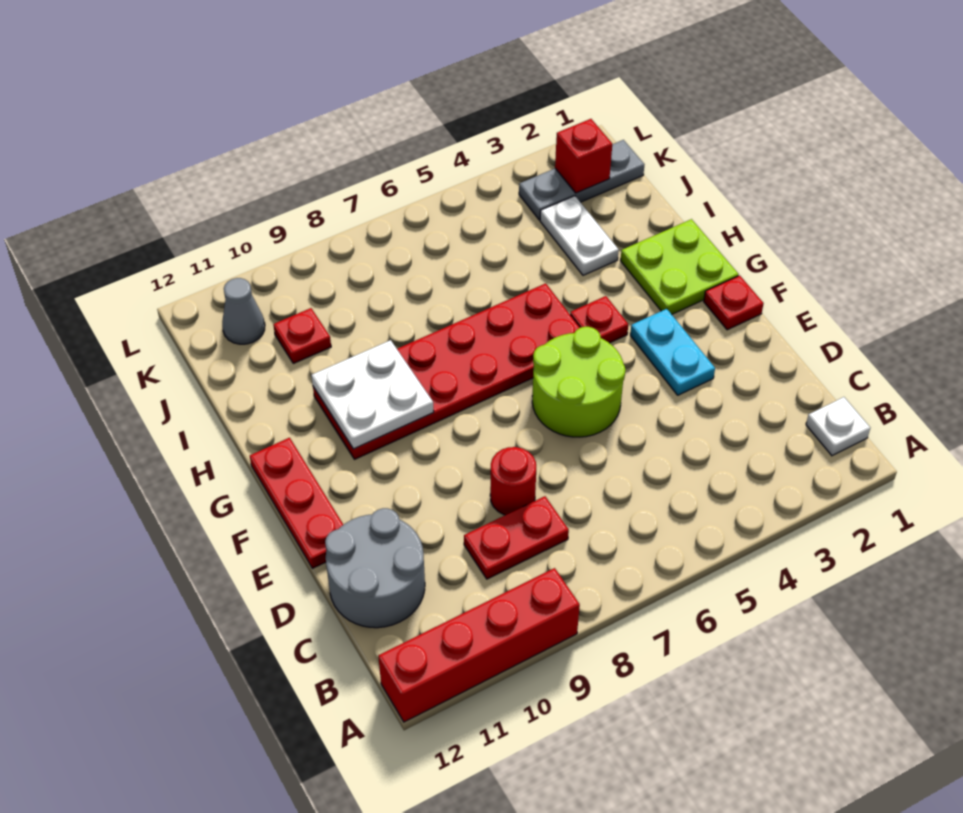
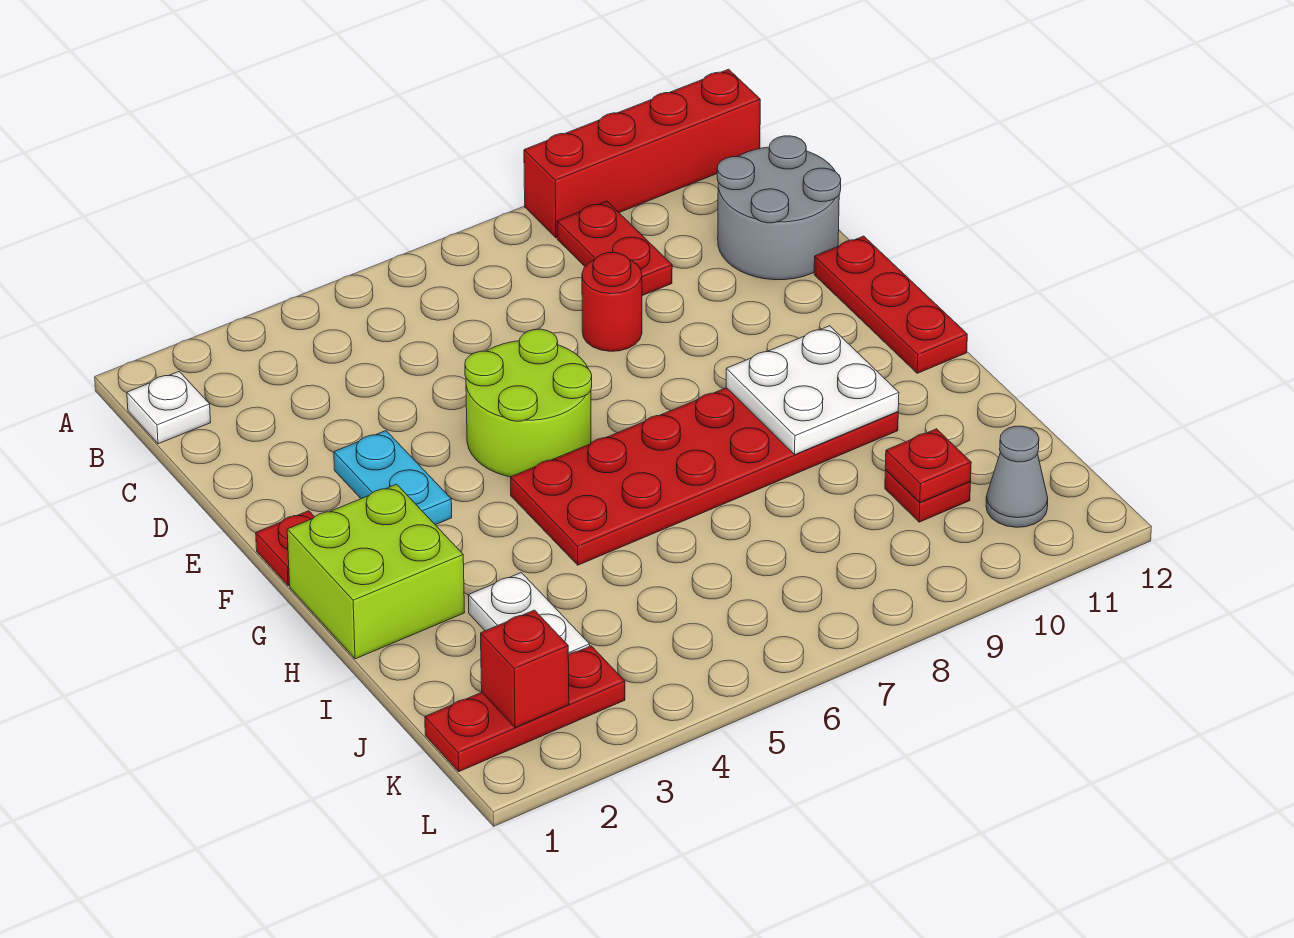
red plate C8:C9 level 1 -> red plate B9:C9 level 1
lime plate G1:H2 level 1 -> lime brick G1:H2 level 1
red plate G4 level 1 -> red plate J10 level 2
grey plate K1:K3 level 1 -> red plate K1:K3 level 1

